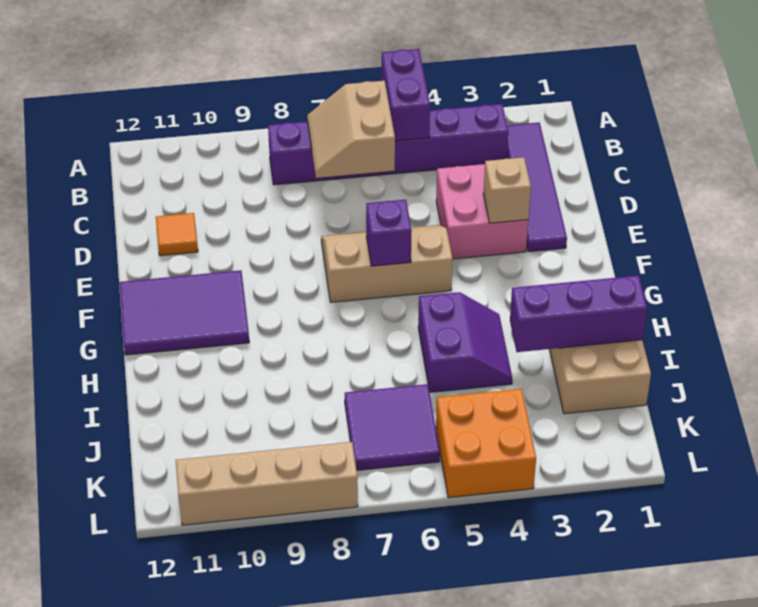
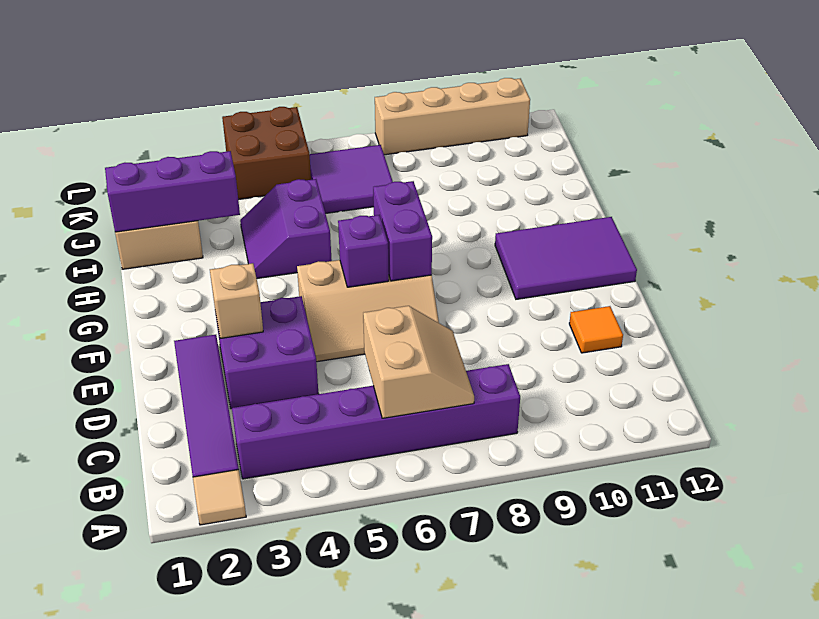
none -> tan tile A2 level 1
purple brick A5:B5 level 2 -> purple brick F7:G7 level 2
pink brick D3:E4 level 1 -> purple brick D3:E4 level 1
orange brick K4:L5 level 1 -> brown brick K4:L5 level 1

